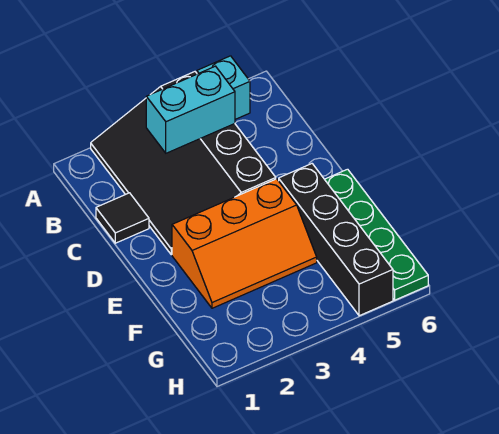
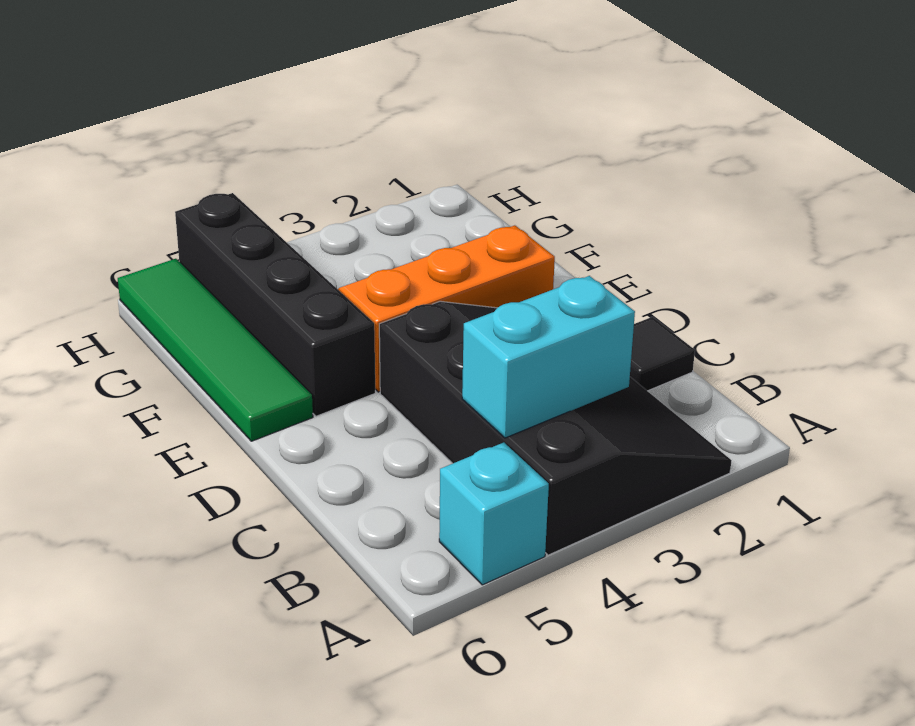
green plate E6:H6 level 1 -> green tile E6:H6 level 1

